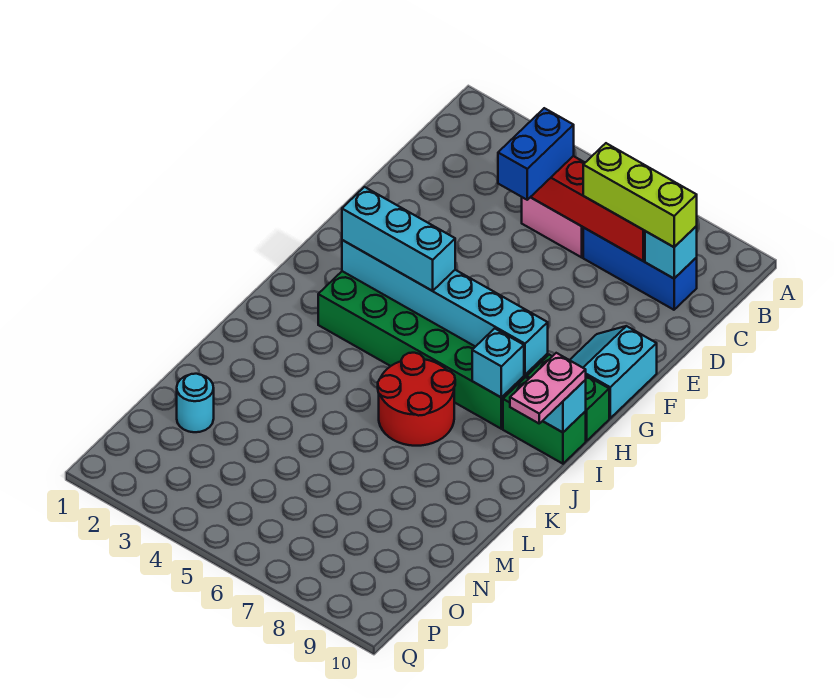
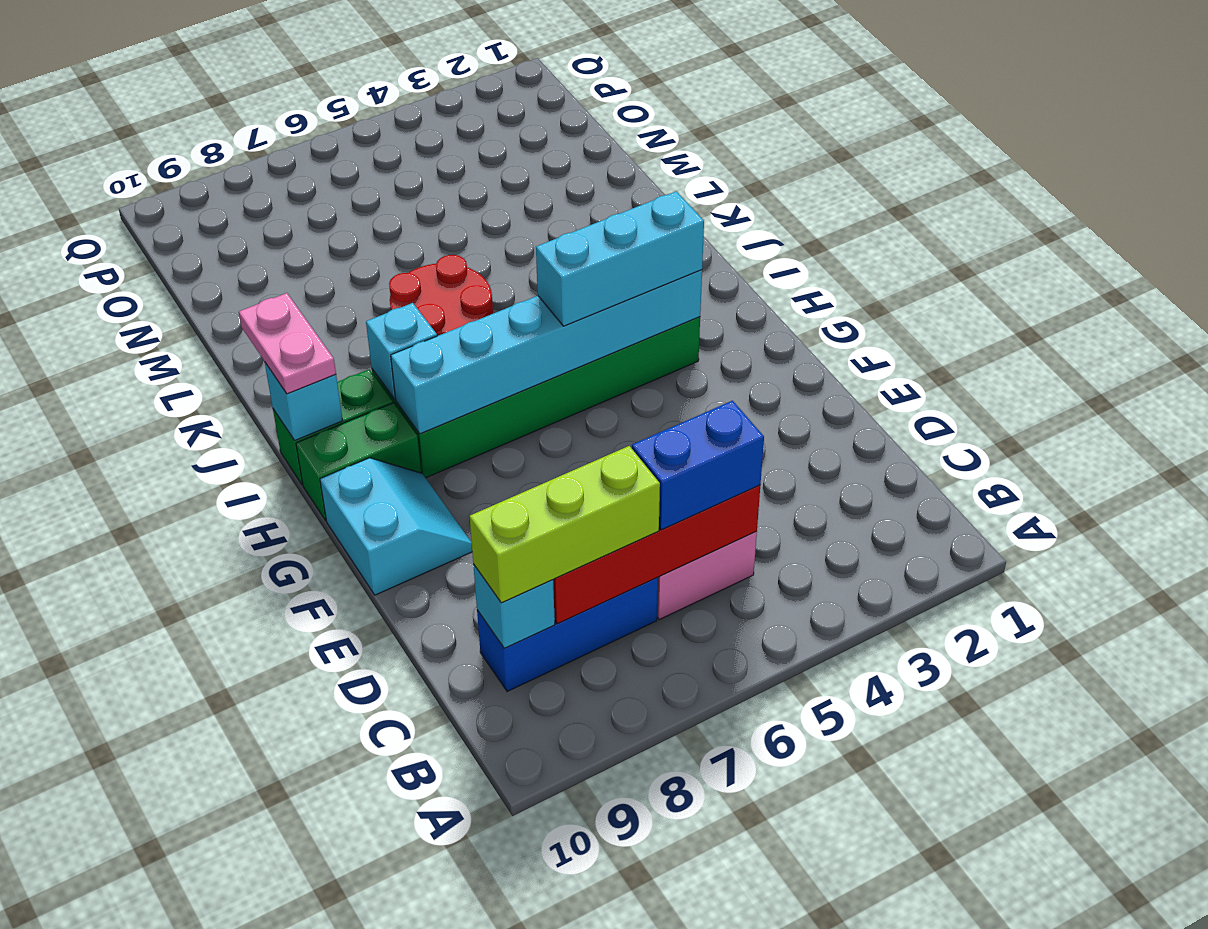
blue brick C5:D5 level 3 -> blue brick C5:C6 level 3
cyan round brick N2 level 1 -> none

